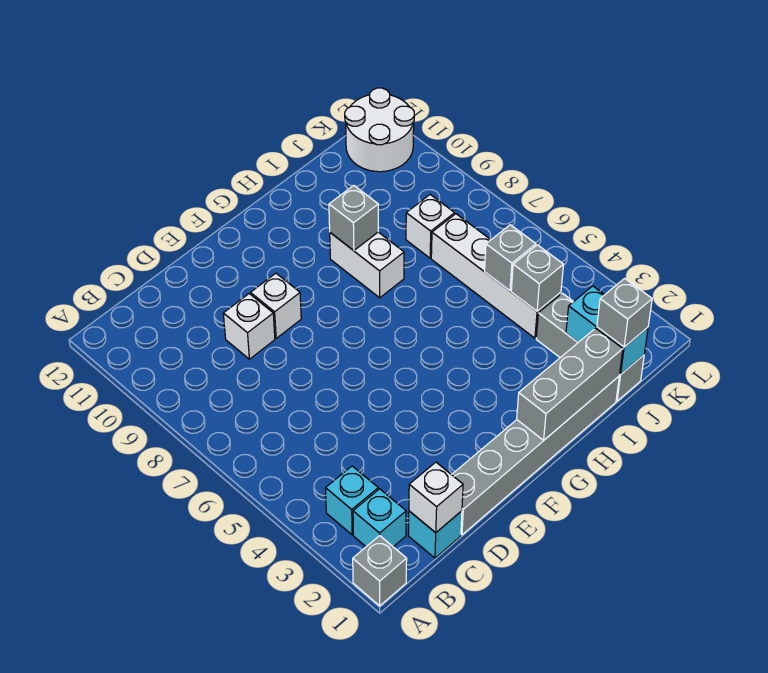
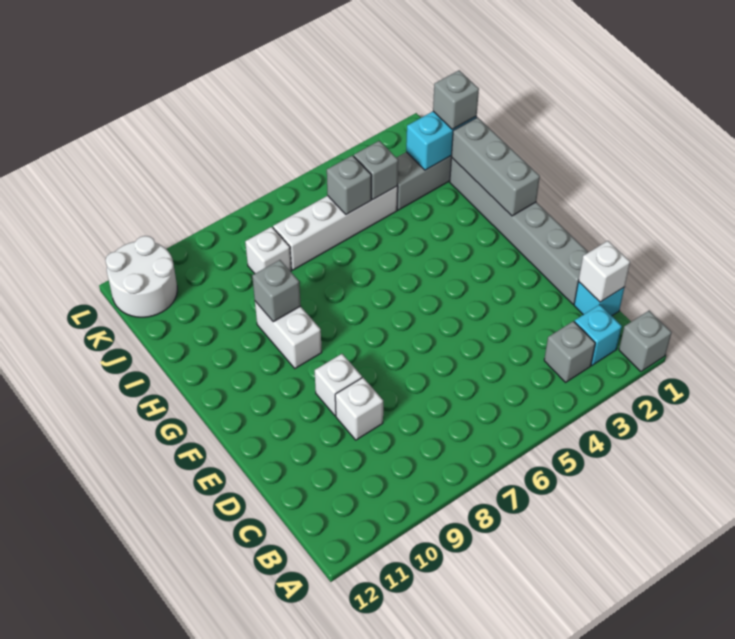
cyan brick B3 level 1 -> grey brick B3 level 1
white brick H8:H9 level 1 -> white brick G9:H9 level 1

